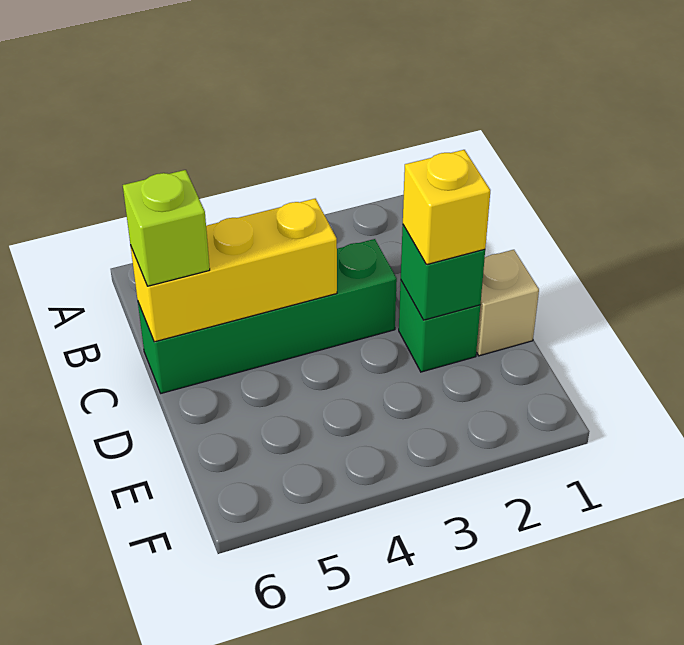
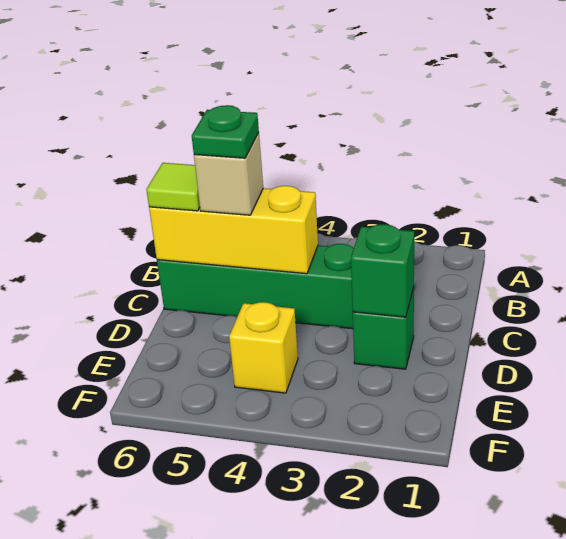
none -> green plate C5 level 4
lime brick C6 level 3 -> lime tile C6 level 3
tan brick D1 level 1 -> tan brick C5 level 3
yellow brick D2 level 3 -> yellow brick E4 level 1

